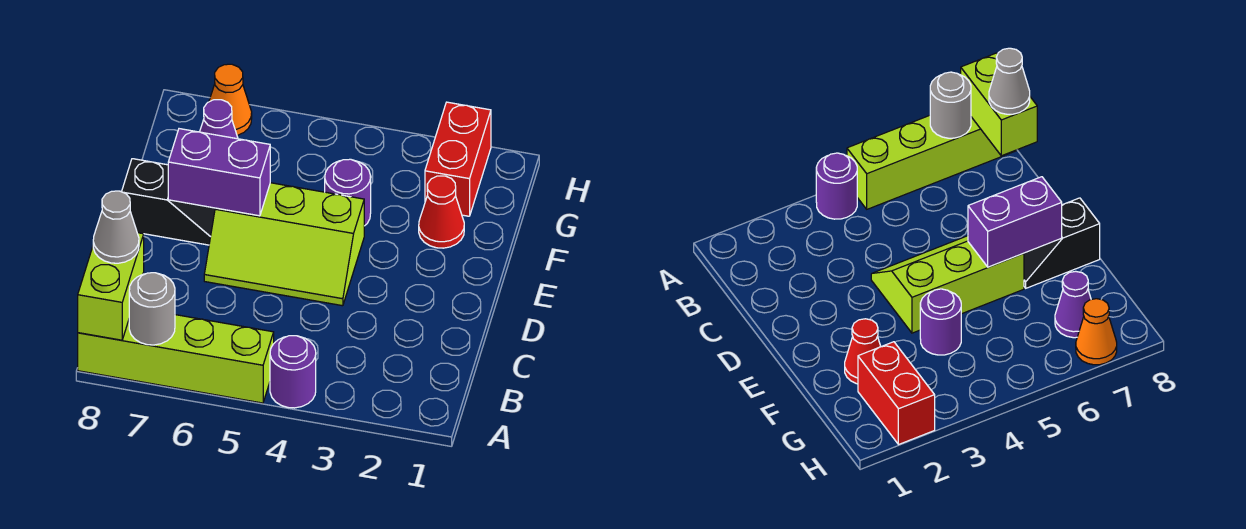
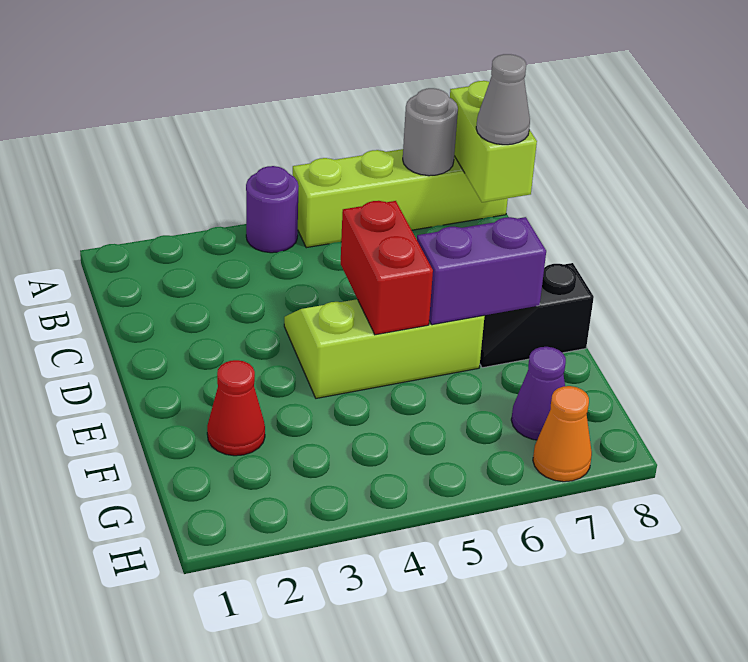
purple round brick F4 level 1 -> none
red brick G2:H2 level 1 -> red brick D5:E5 level 2

